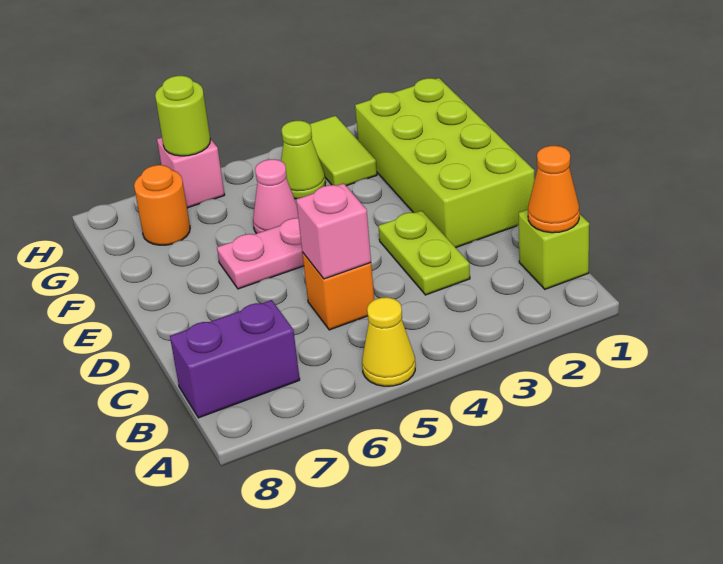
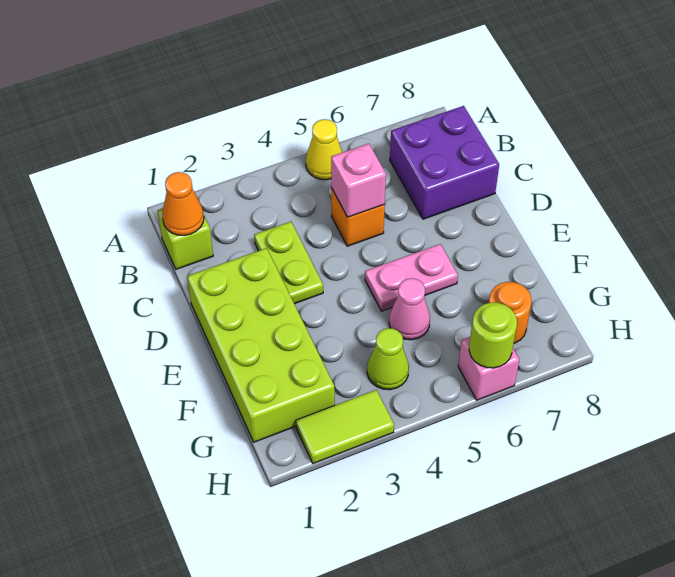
purple brick B7:B8 level 1 -> purple brick B7:C8 level 1
lime tile G3:H3 level 1 -> lime tile H2:H3 level 1

